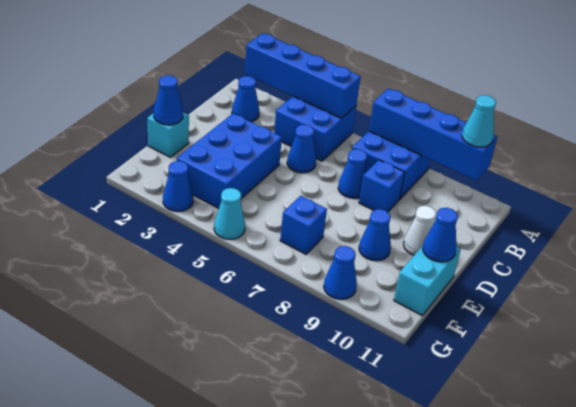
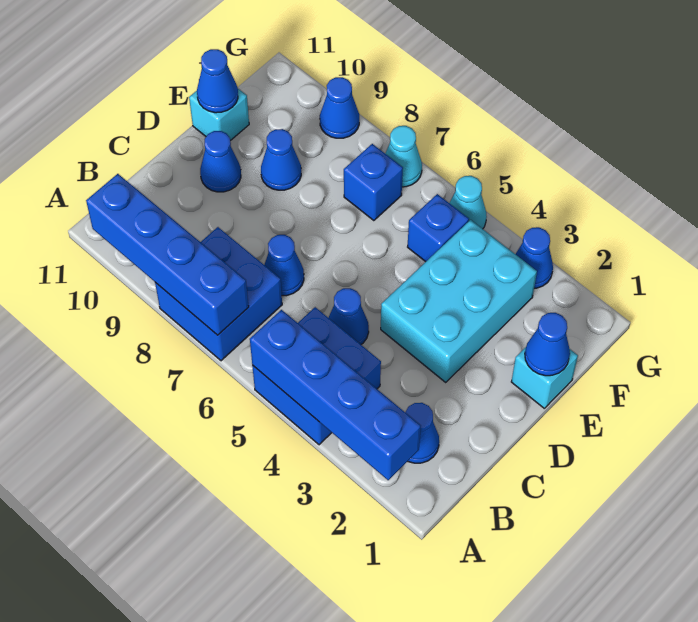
cyan cone A10 level 3 -> cyan cone G7 level 1
blue brick C8 level 1 -> blue brick F5 level 1
blue brick D3:F4 level 1 -> cyan brick D3:F4 level 1
white cone D10 level 1 -> blue cone D10 level 1
cyan brick E11:F11 level 1 -> cyan brick E11 level 1

